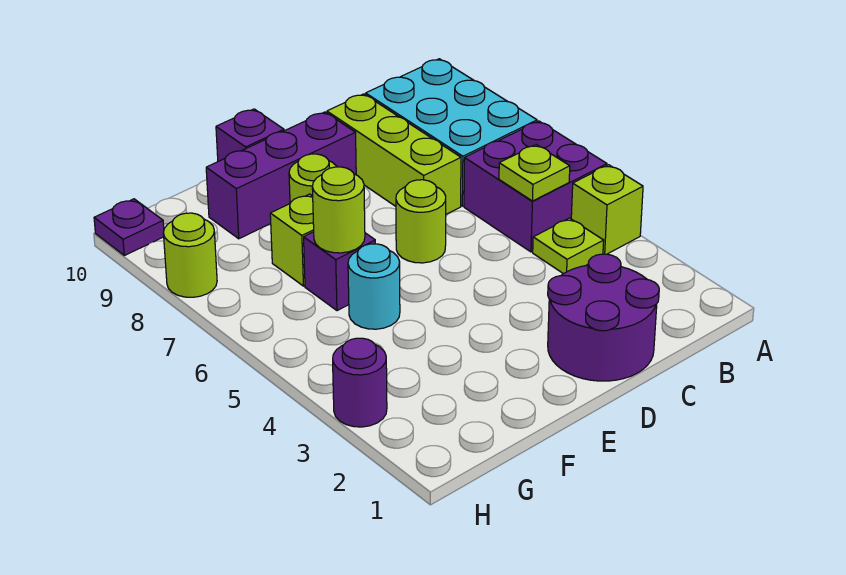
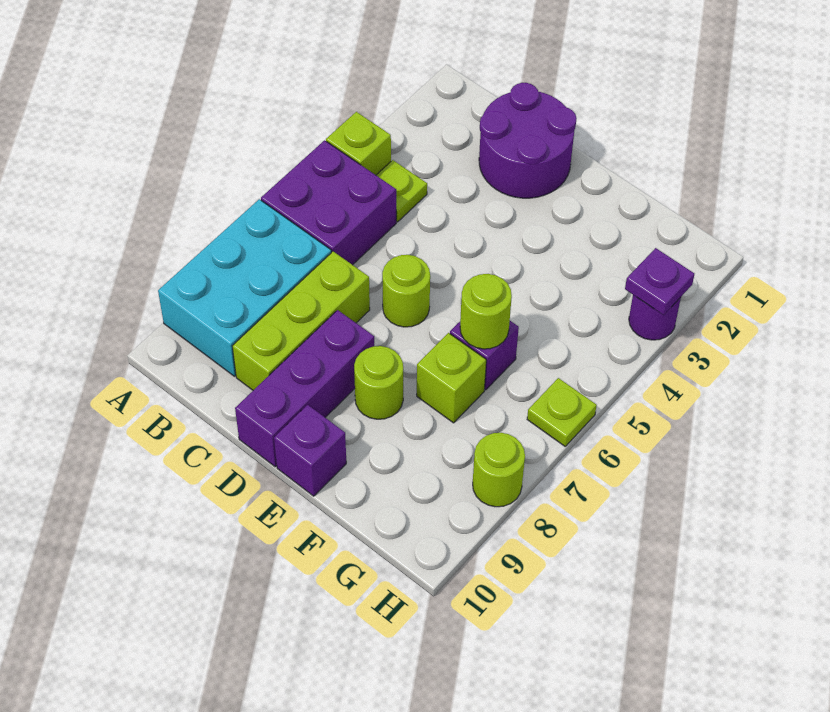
lime plate B5 level 2 -> lime plate H6 level 1
purple brick D9:F9 level 1 -> purple brick D8:D10 level 1
cyan round brick F5 level 1 -> none
purple plate H10 level 1 -> purple plate H3 level 2

